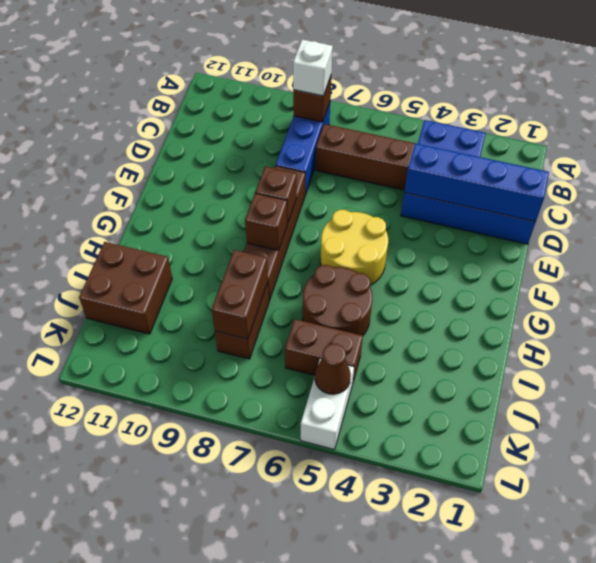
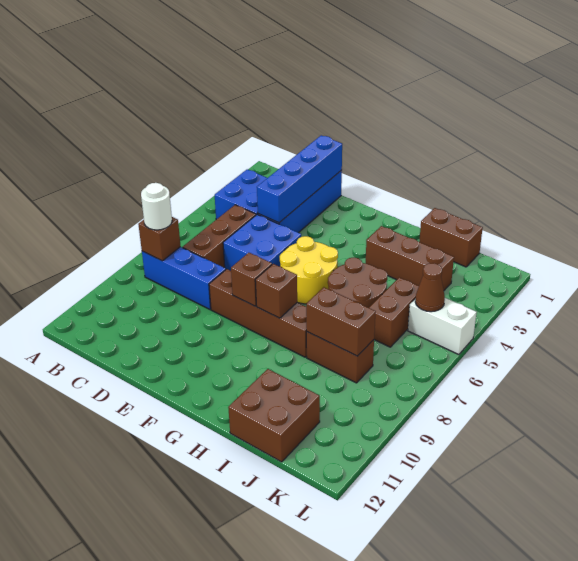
white brick B8 level 3 -> white round brick B8 level 3
none -> blue brick D5:E6 level 1
none -> brown brick H3:J3 level 1
none -> brown brick I1:J1 level 1

